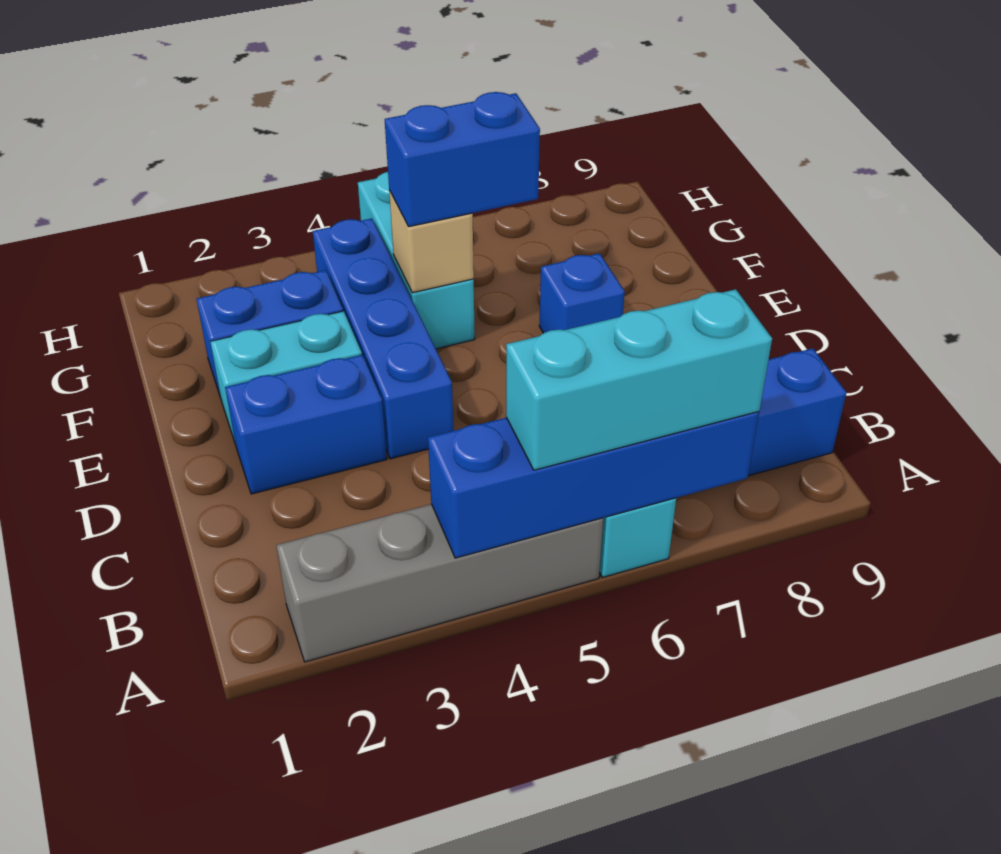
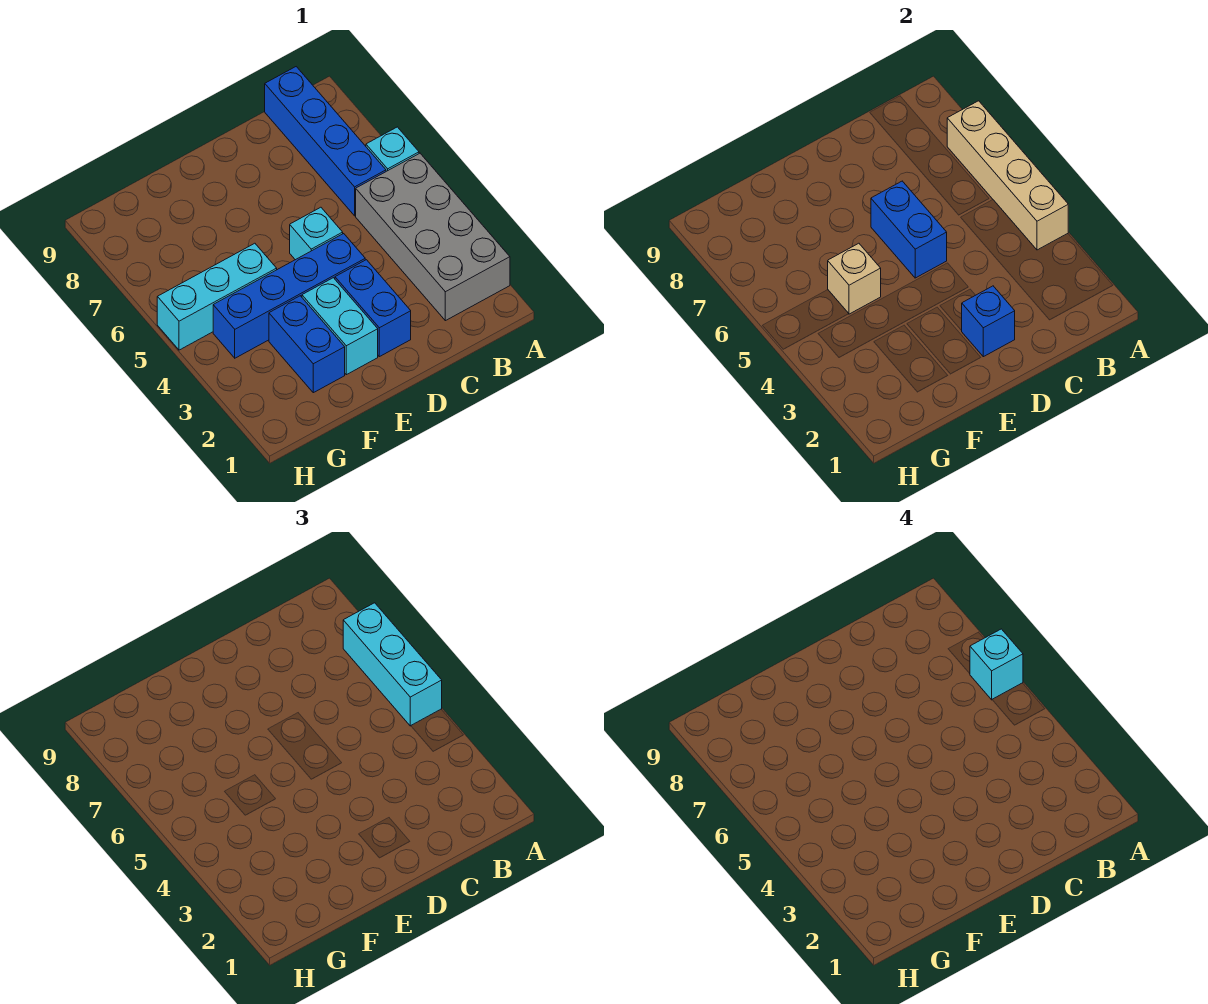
grey brick A2:A5 level 1 -> grey brick A2:B5 level 1
blue brick A4:A7 level 2 -> tan brick A4:A7 level 2
none -> cyan brick A6 level 4
none -> cyan brick D5 level 1
blue brick E7 level 1 -> blue brick D2 level 2
blue brick F5:F6 level 3 -> blue brick D5:D6 level 2

